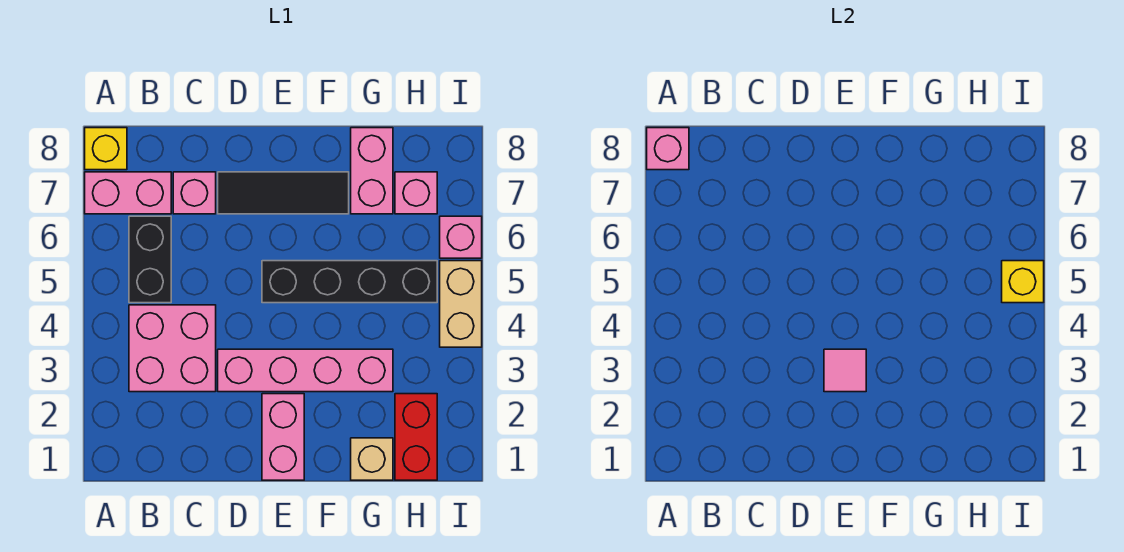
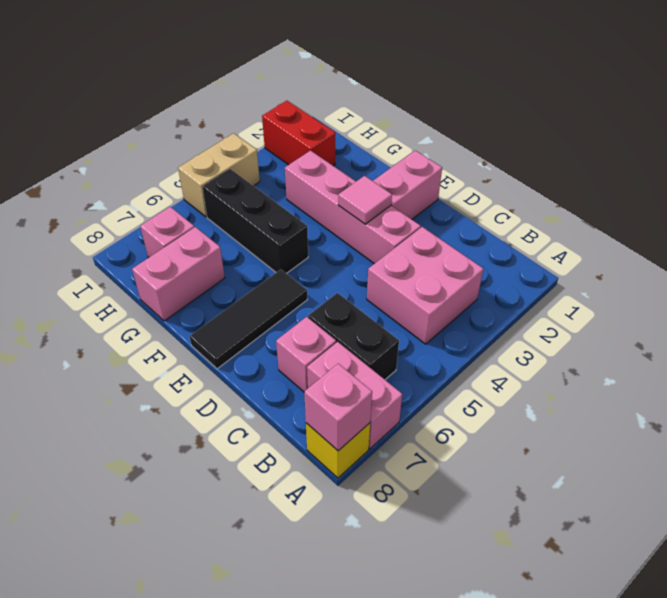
black brick B5:B6 level 1 -> black brick B6:C6 level 1
black tile D7:F7 level 1 -> black tile E6:E8 level 1
black brick E5:H5 level 1 -> black brick F5:H5 level 1
tan brick G1 level 1 -> none
red brick H1:H2 level 1 -> red brick H2:I2 level 1
yellow brick I5 level 2 -> none
pink brick I6 level 1 -> none

